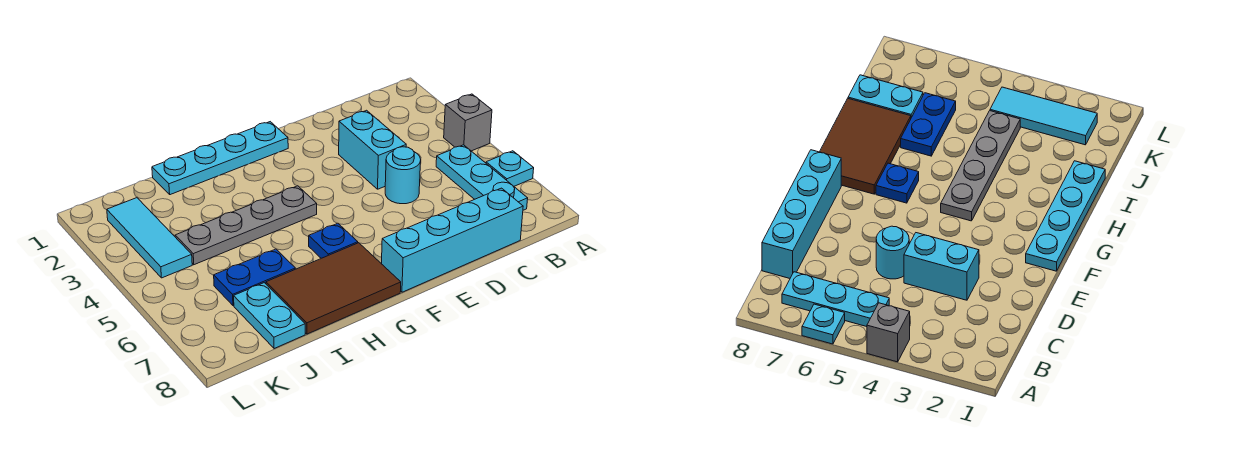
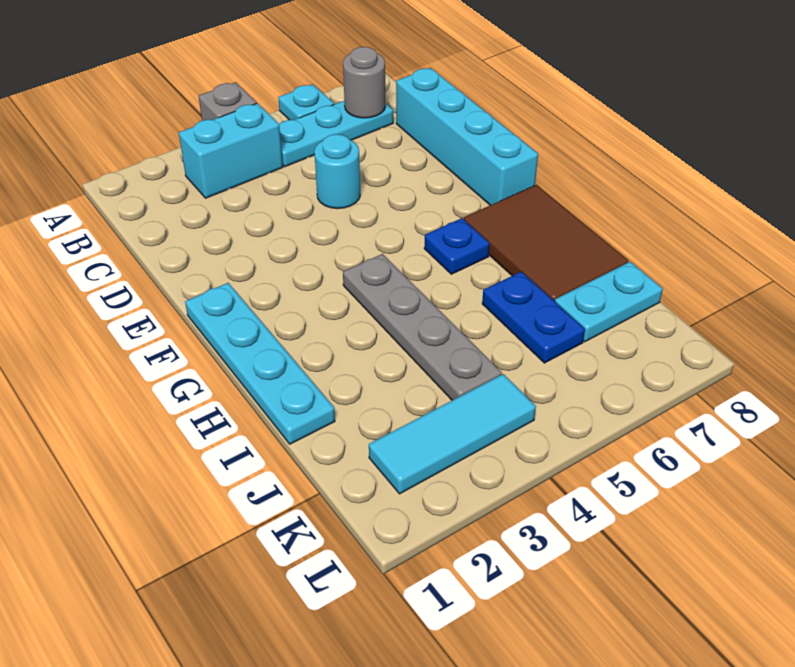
none -> grey round brick B7 level 2
cyan brick D3:D4 level 1 -> cyan brick B3:B4 level 1

